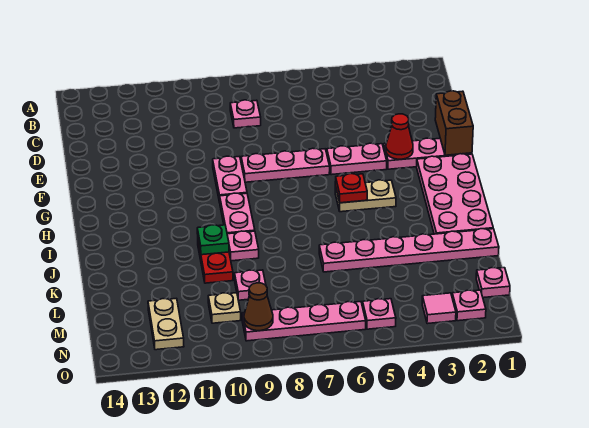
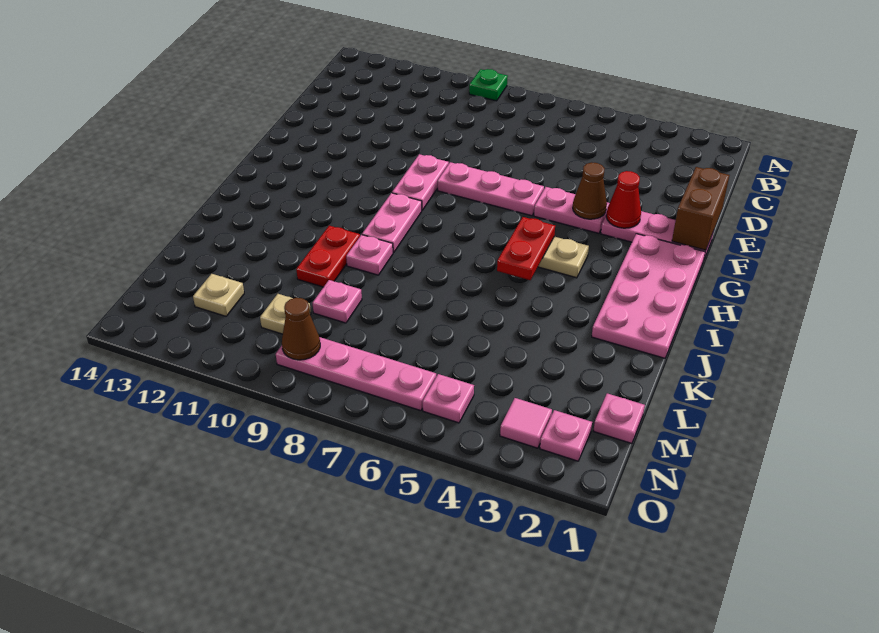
pink plate C8 level 1 -> none
none -> brown cone F4 level 2
red plate H5 level 2 -> red plate H5:I5 level 2
green plate J10 level 2 -> green plate A9 level 1
pink plate K1:K6 level 1 -> none
tan plate M12:N12 level 1 -> tan plate M12 level 1

